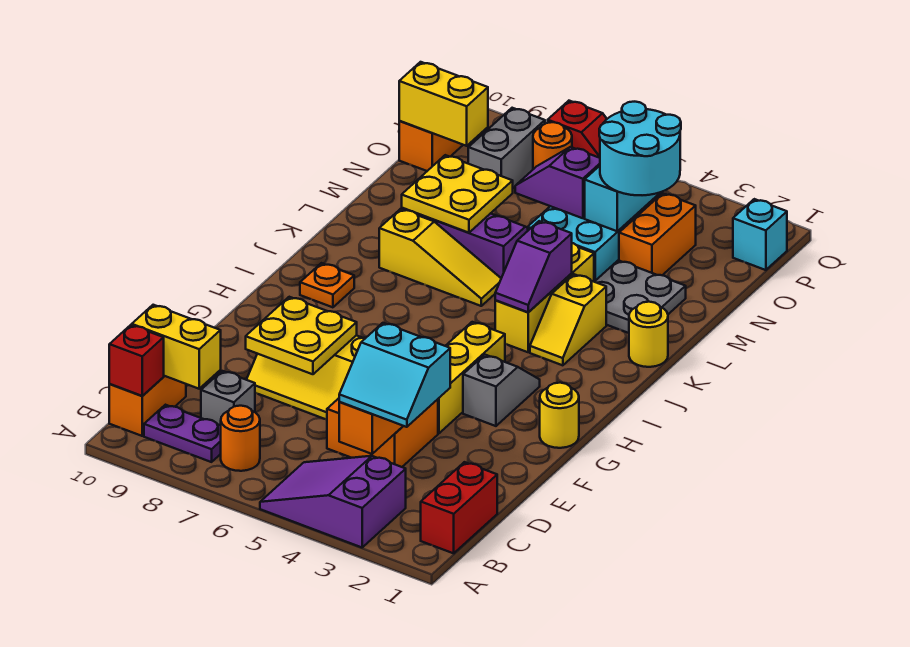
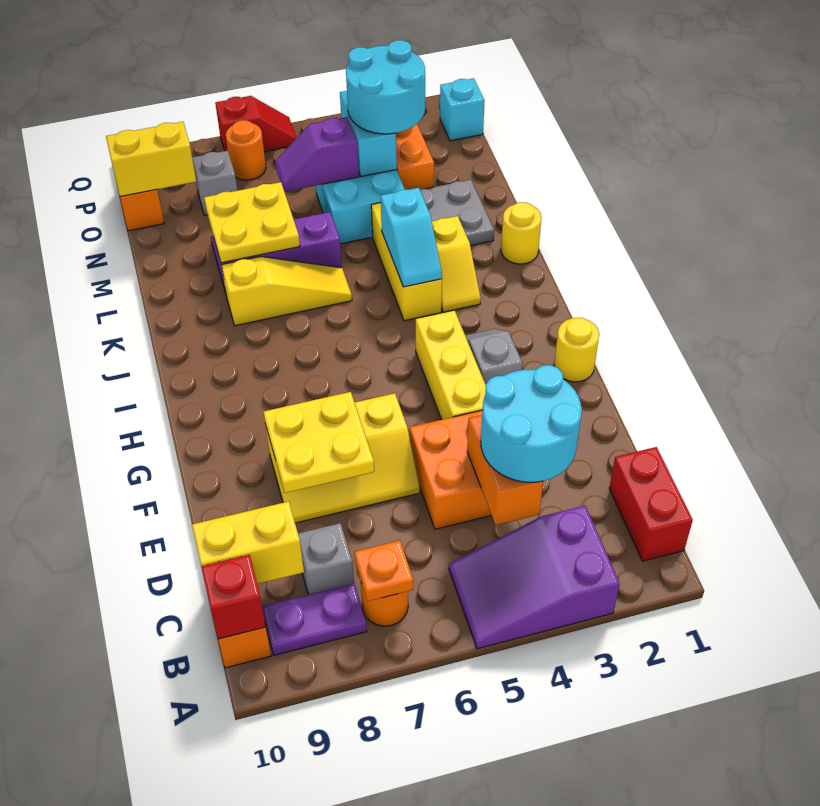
cyan slope C3:D4 level 3 top D -> cyan round brick C3:D4 level 3
orange plate I9 level 1 -> orange plate B7 level 2
purple slope J4:K4 level 2 top K -> cyan slope J4:K4 level 2 top K
grey brick O8:P8 level 1 -> grey brick O8 level 1

